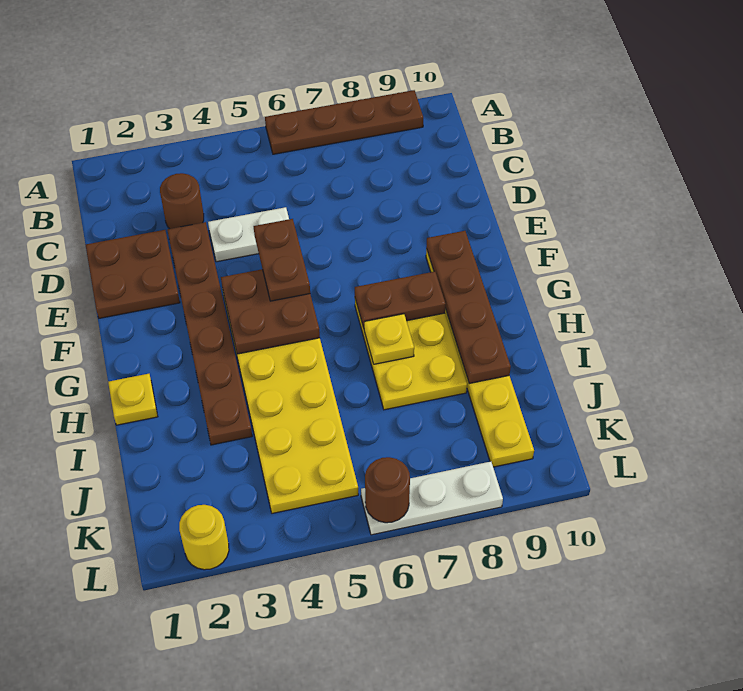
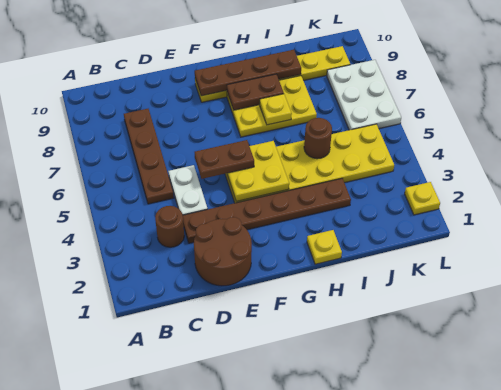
brown plate A6:A9 level 1 -> brown plate C5:C8 level 1
brown plate D1:E2 level 1 -> brown round brick D1:E2 level 1
brown plate F4:G5 level 2 -> yellow plate F4:G5 level 2
brown plate G7:G8 level 2 -> brown plate G8:H8 level 2
yellow round brick L2 level 1 -> yellow plate L2 level 1
white plate L6:L8 level 1 -> white plate K6:L8 level 1
brown round brick L6 level 2 -> brown round brick I5 level 2

